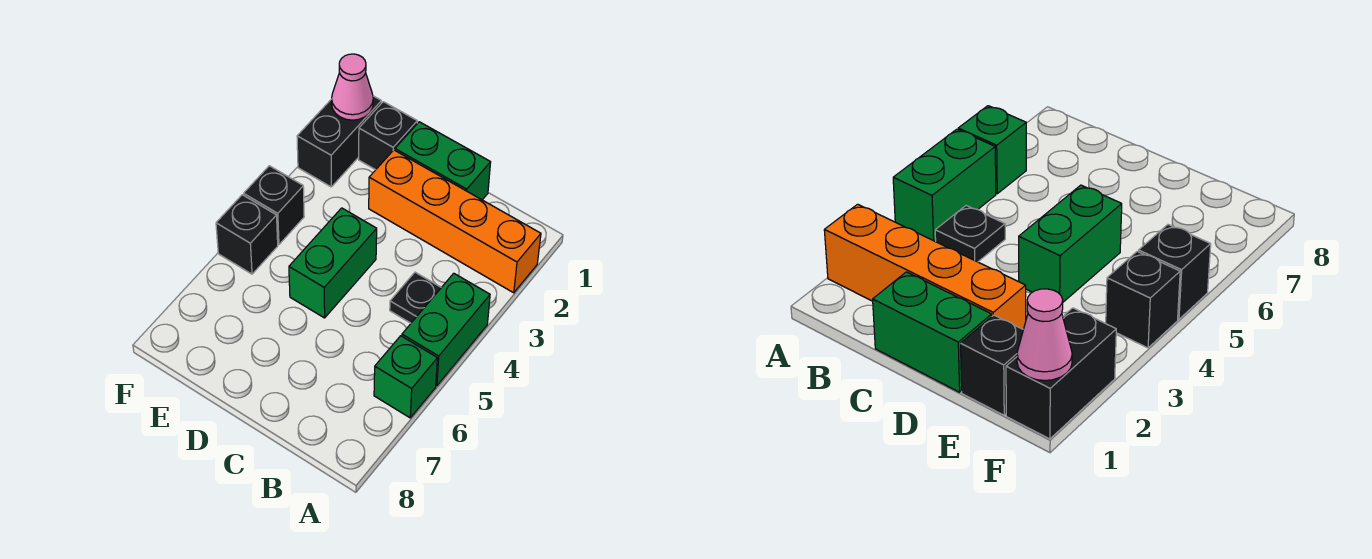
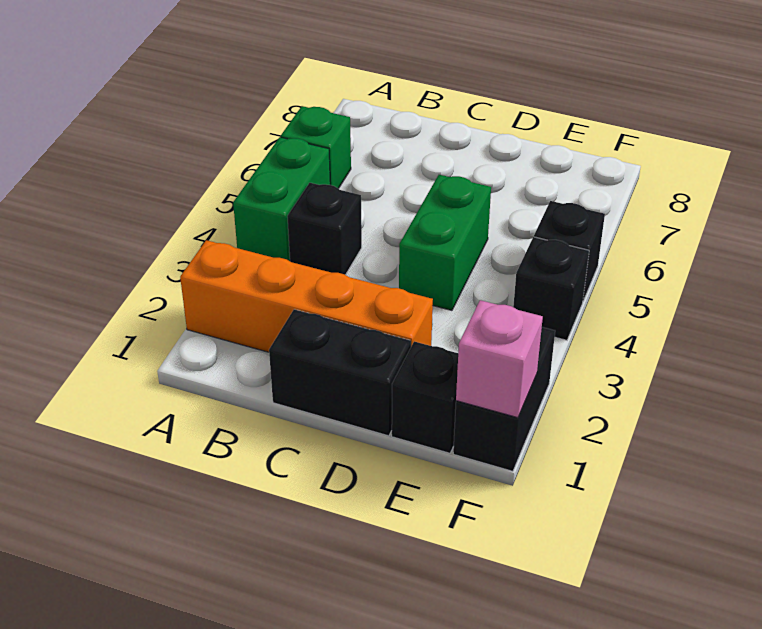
black plate B4 level 1 -> black brick B4 level 1
green brick C1:D1 level 1 -> black brick C1:D1 level 1
pink cone F1 level 2 -> pink brick F1 level 2

